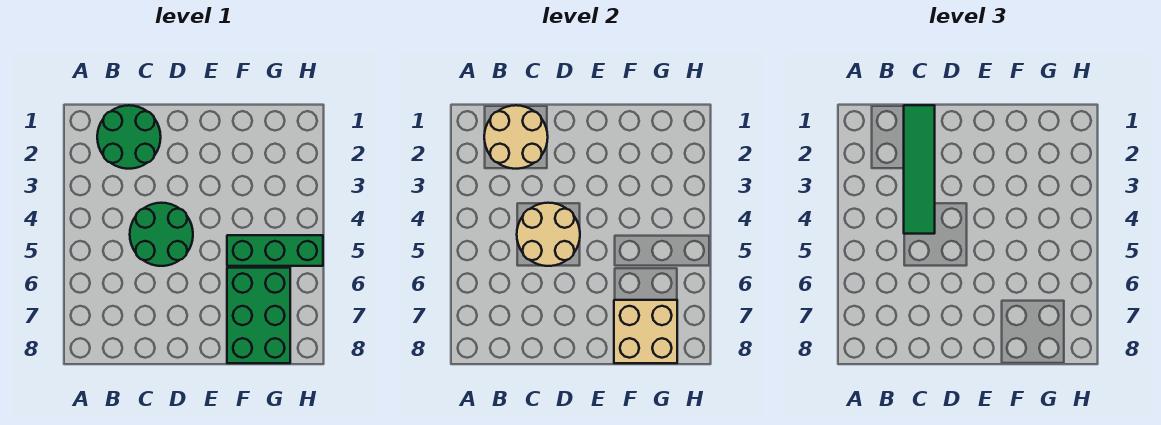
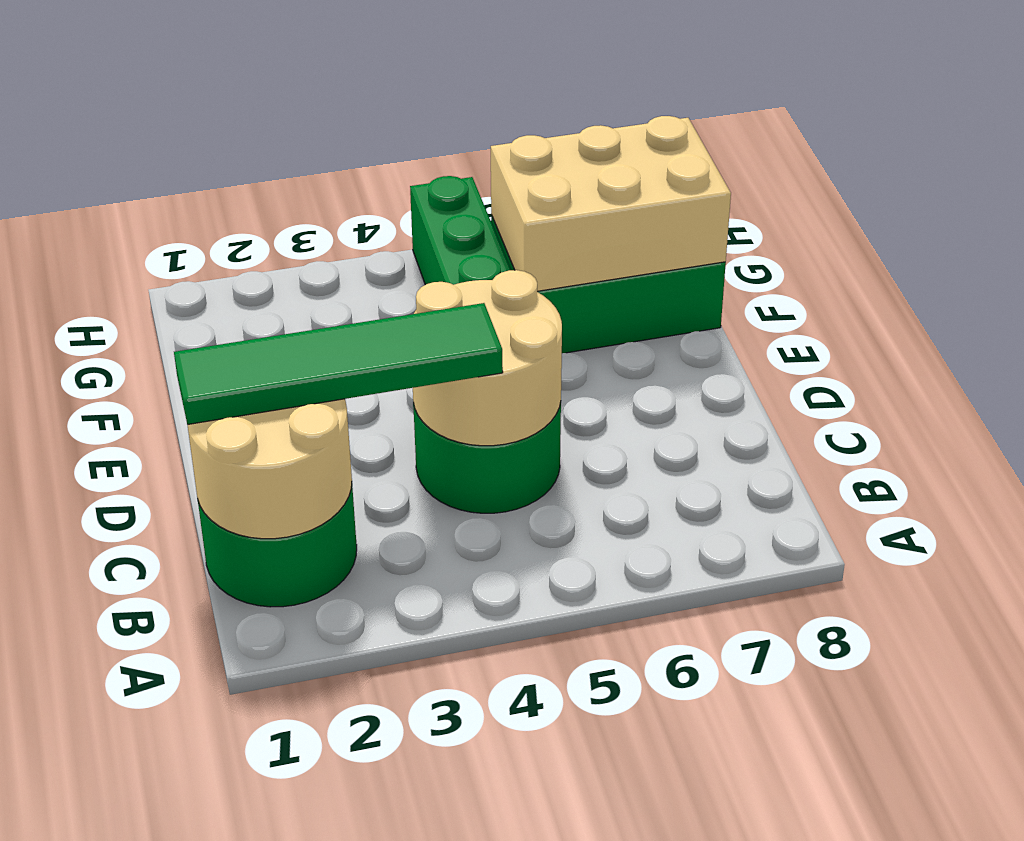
tan brick F7:G8 level 2 -> tan brick F6:G8 level 2

